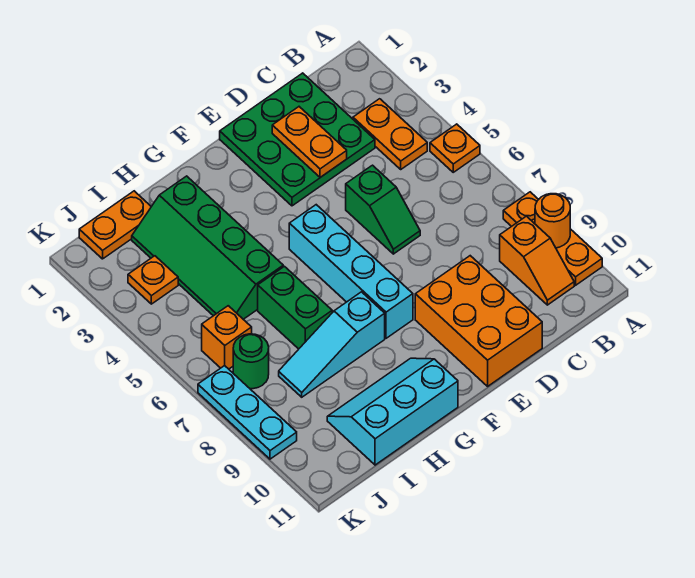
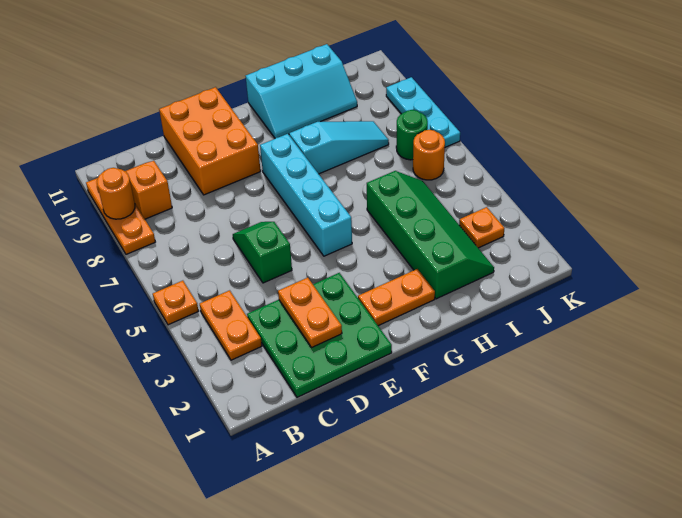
green brick H6:H7 level 1 -> none
orange plate I1:J1 level 1 -> orange plate F2:G2 level 1
orange brick J6 level 1 -> orange round brick J6 level 1

